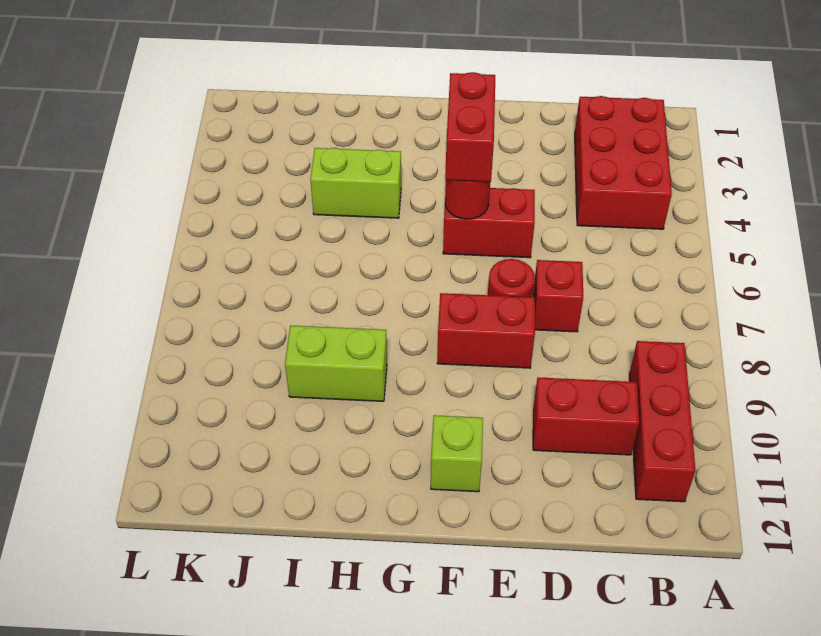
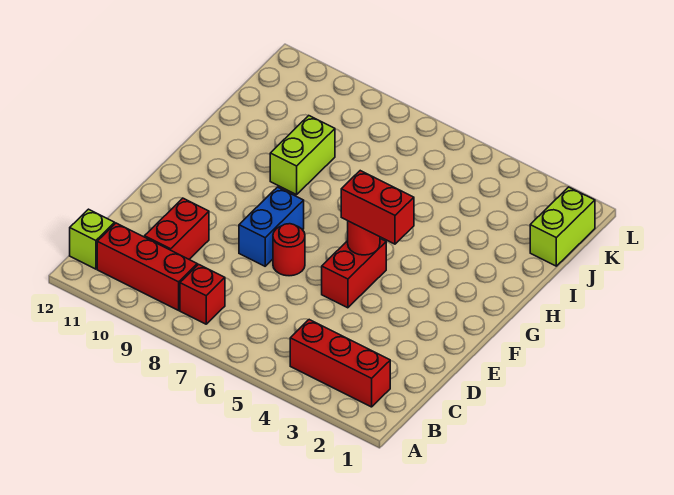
red brick B2:C4 level 1 -> red brick B2:B4 level 1
red brick D7 level 1 -> red brick B8 level 1
red brick E8:F8 level 1 -> blue brick E8:F8 level 1
lime brick F11 level 1 -> lime brick B12 level 1
lime brick H4:I4 level 1 -> lime brick J1:K1 level 1

